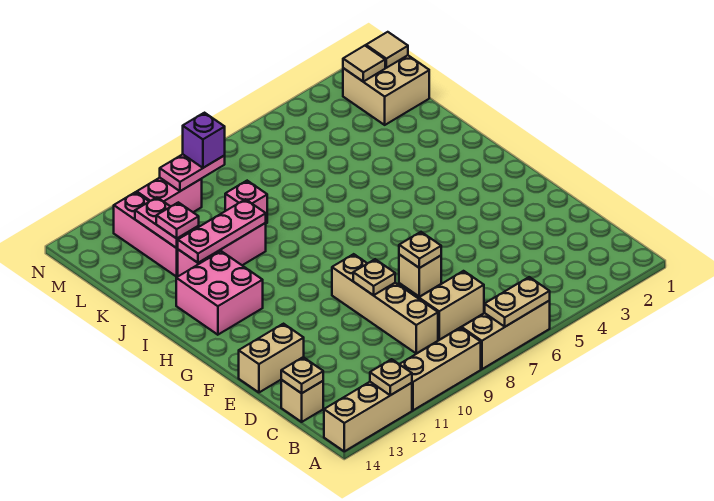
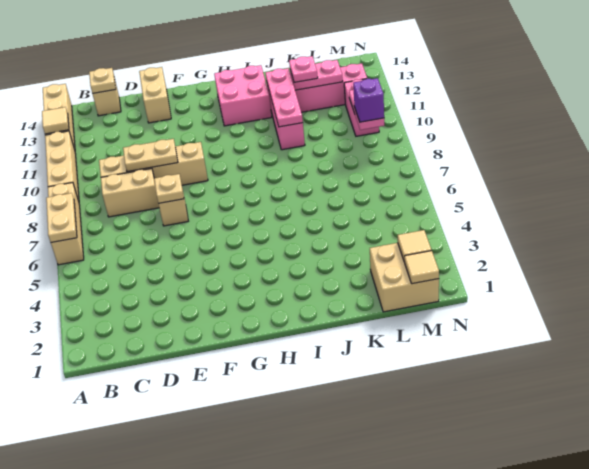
tan plate A12 level 2 -> tan tile A12 level 2
tan brick C7:C8 level 1 -> tan brick C8:D8 level 1
tan plate E9 level 2 -> tan plate D9:E9 level 2
pink brick K9 level 1 -> none

